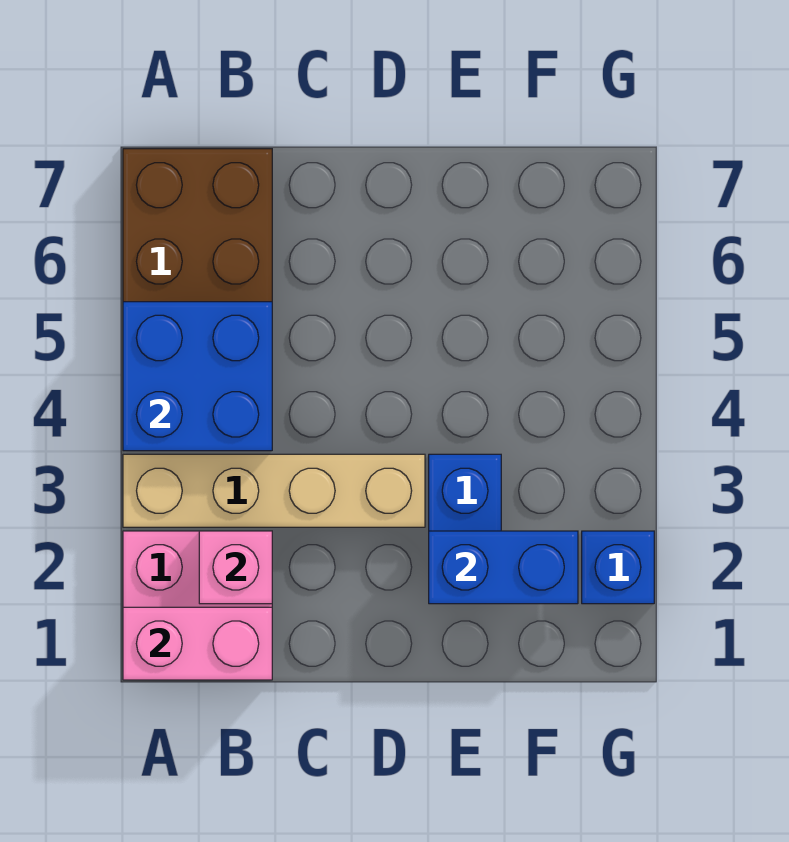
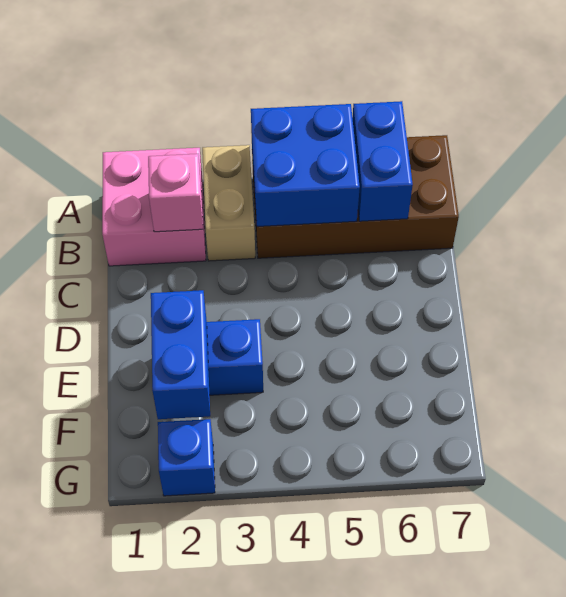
pink brick A1:B1 level 2 -> none
tan brick A3:D3 level 1 -> tan brick A3:B3 level 1
none -> blue brick A6:B6 level 2

